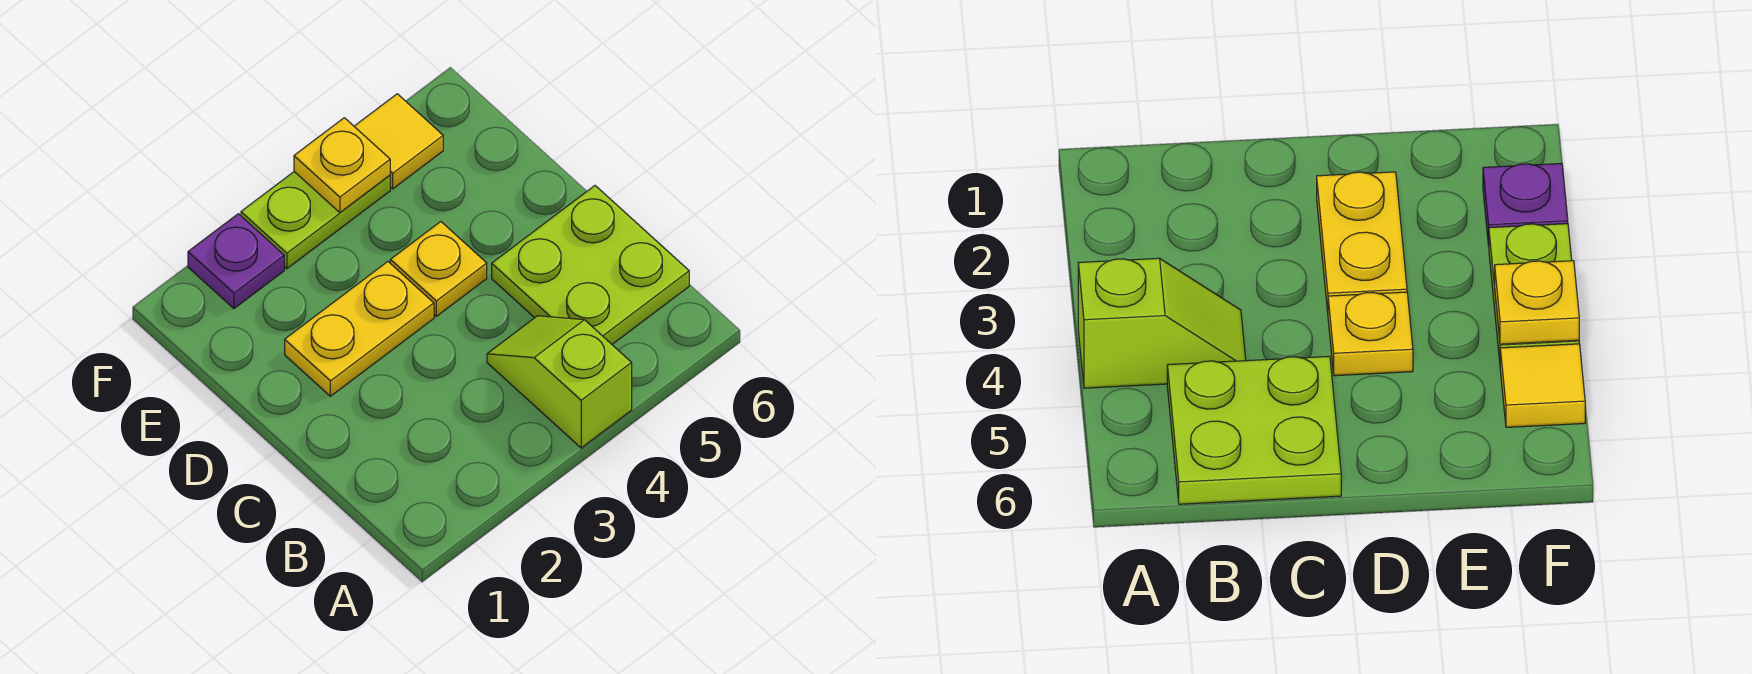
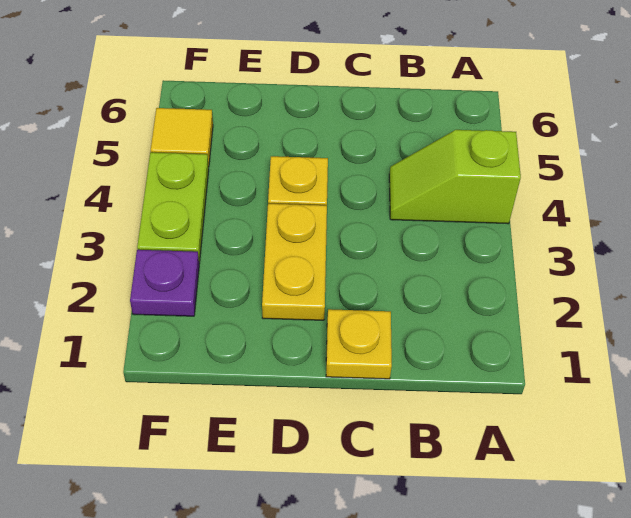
lime plate B5:C6 level 1 -> none
yellow plate F4 level 2 -> yellow plate C1 level 1

